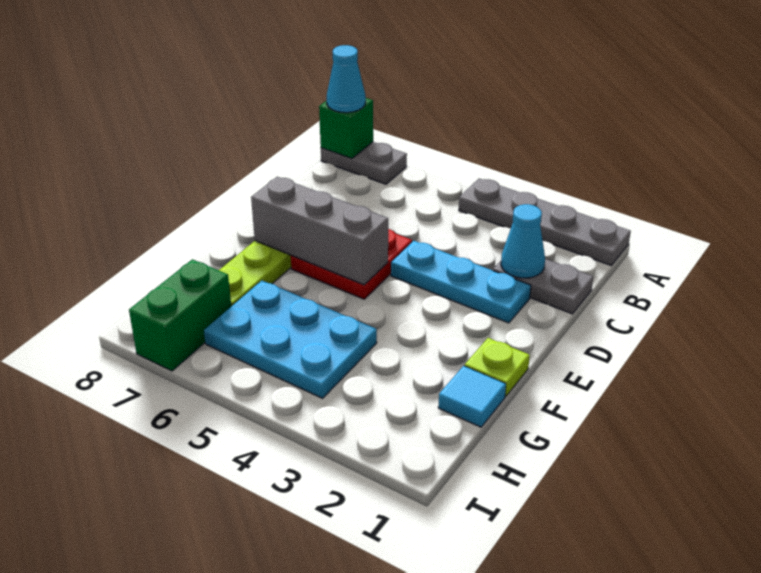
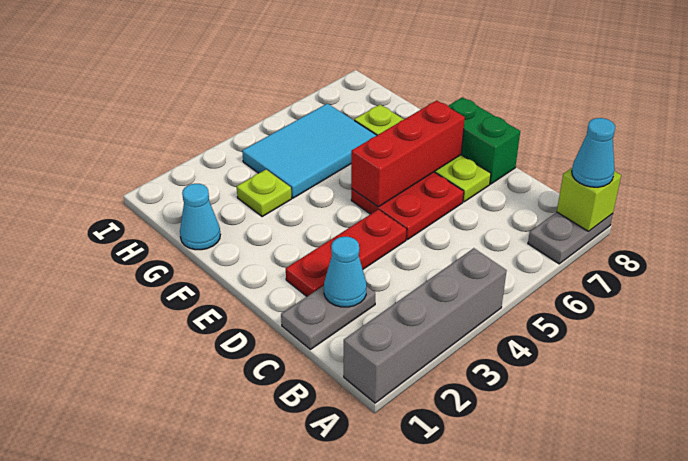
grey plate A1:A4 level 1 -> grey brick A1:A4 level 1
green brick A8 level 2 -> lime brick A8 level 2
cyan plate D2:D4 level 1 -> red plate D2:D4 level 1
grey brick E5:E7 level 2 -> red brick E5:E7 level 2
lime plate F1 level 1 -> lime plate G3 level 1
cyan tile G1 level 1 -> cyan cone G1 level 1
cyan plate G4:H6 level 1 -> cyan tile G4:H6 level 1
green brick H7:I7 level 1 -> green brick D8:E8 level 1

